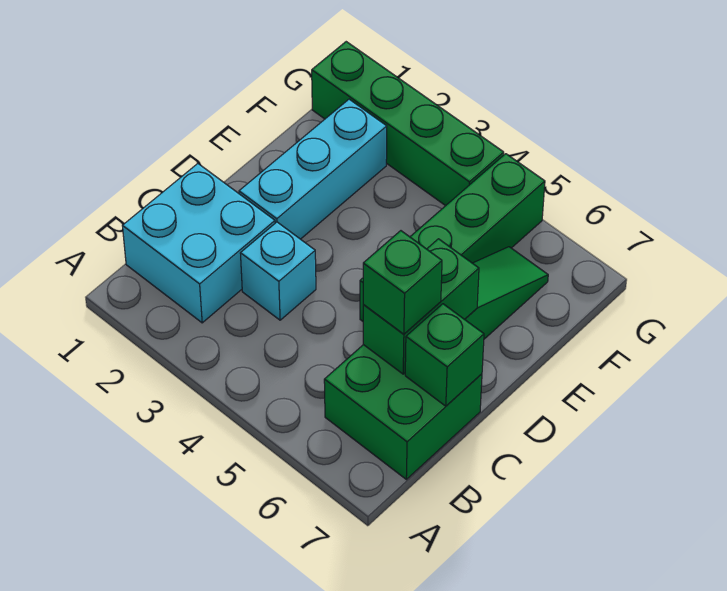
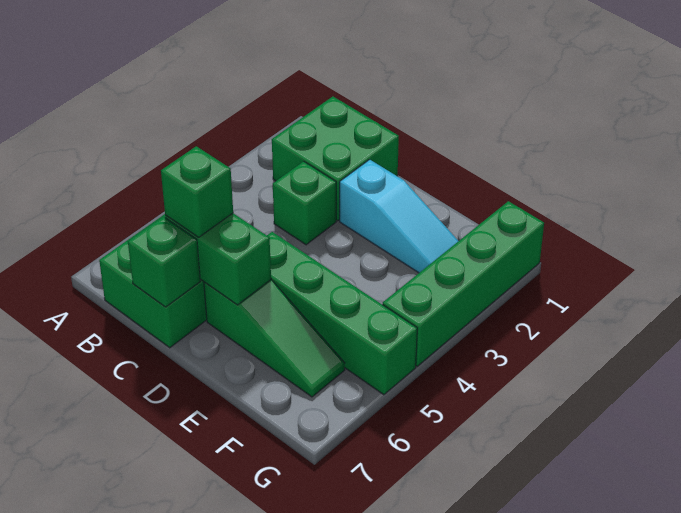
cyan brick B1:C2 level 1 -> green brick B1:C2 level 1
cyan brick C3 level 1 -> green brick C3 level 1
cyan brick D2:F2 level 1 -> cyan slope D2:F2 level 1 top D

